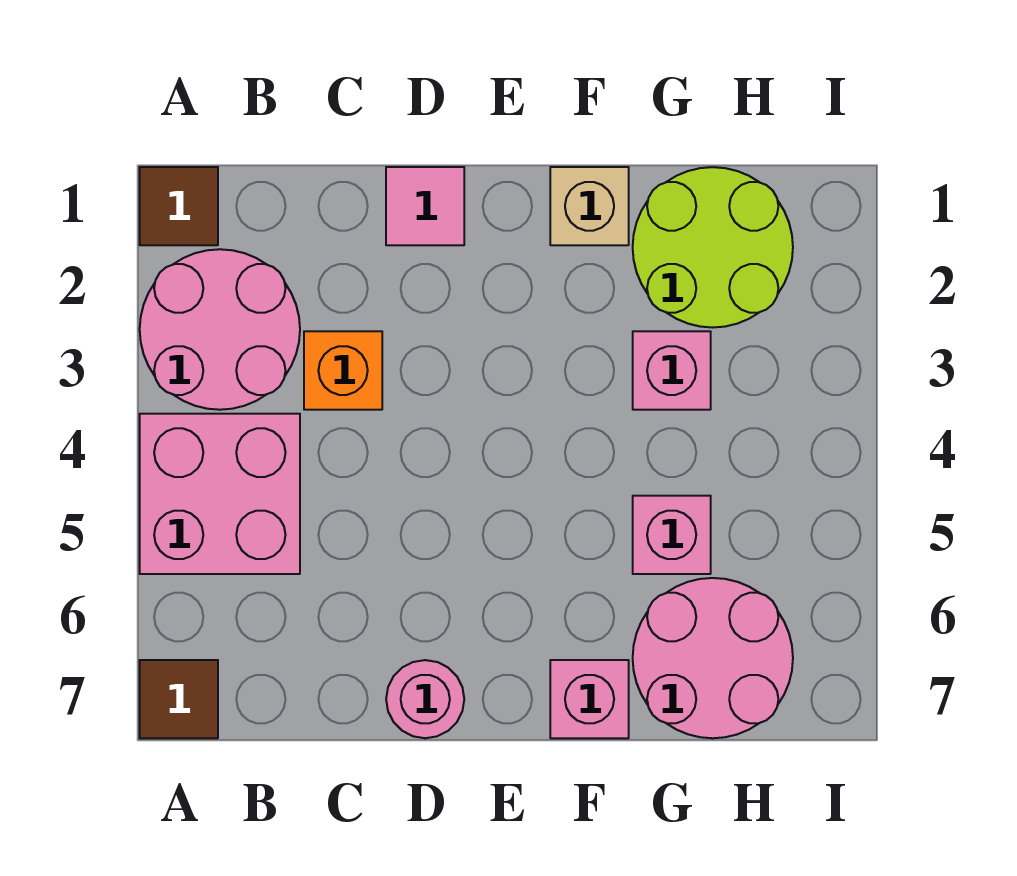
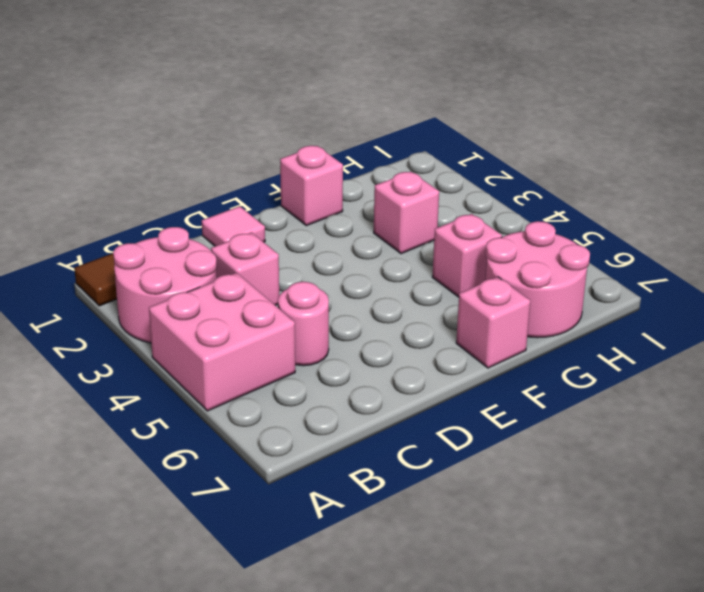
brown tile A7 level 1 -> none
orange brick C3 level 1 -> pink brick C3 level 1
pink round brick D7 level 1 -> pink round brick C5 level 1
tan brick F1 level 1 -> pink brick F1 level 1
lime round brick G1:H2 level 1 -> none

